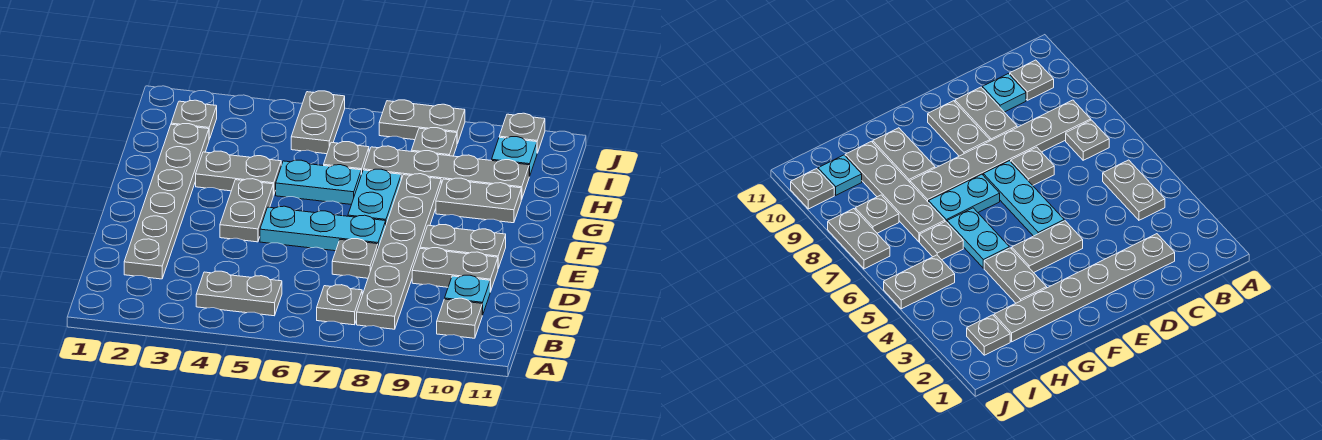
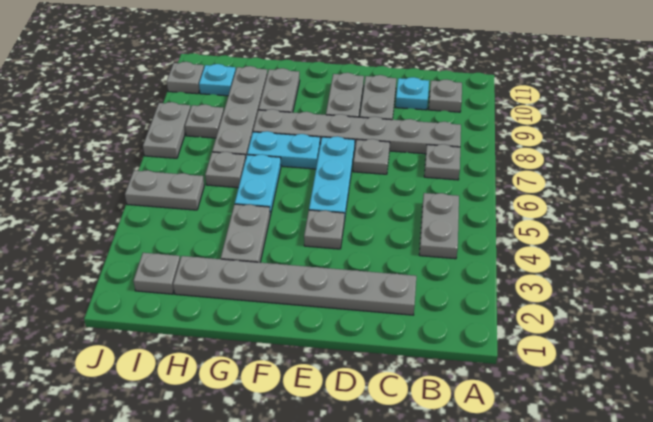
grey plate E4:F4 level 1 -> grey plate E4 level 1

